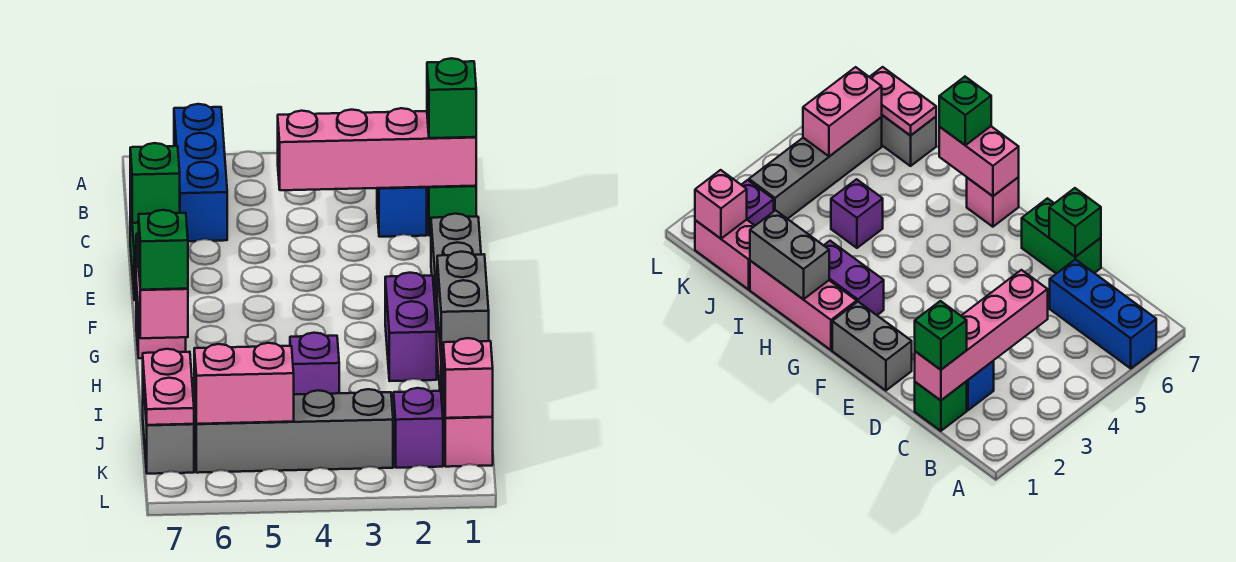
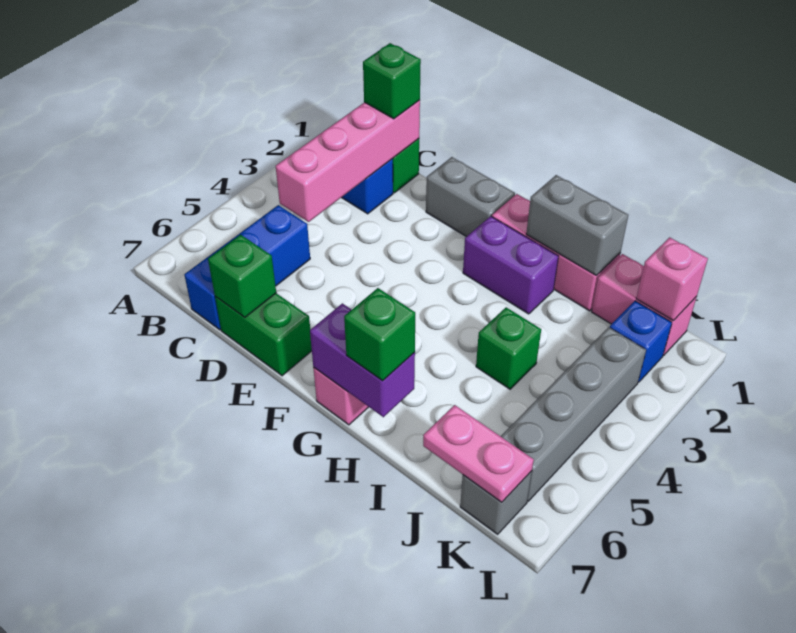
blue brick A6:C6 level 1 -> blue brick C5:C7 level 1
pink brick G7:H7 level 2 -> purple brick G7:H7 level 2
purple brick I4 level 1 -> green brick I4 level 1
grey brick J7:K7 level 1 -> grey brick K7 level 1
purple brick K2 level 1 -> blue brick K2 level 1
pink brick K5:K6 level 2 -> none

